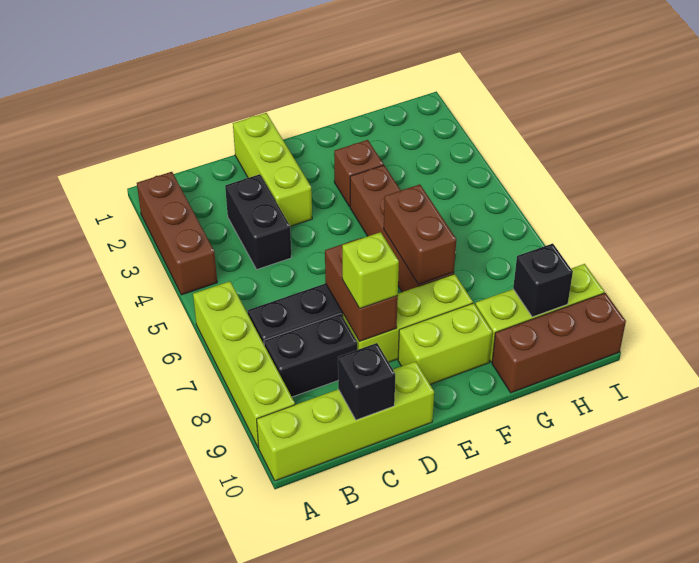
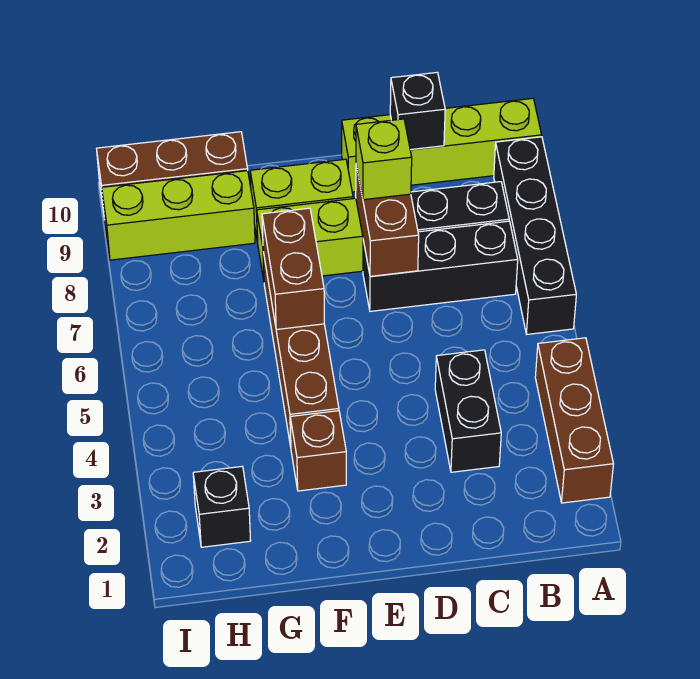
lime brick A6:A9 level 1 -> black brick A6:A9 level 1
lime brick D1:D3 level 1 -> none
black brick H9 level 2 -> black brick H2 level 1

